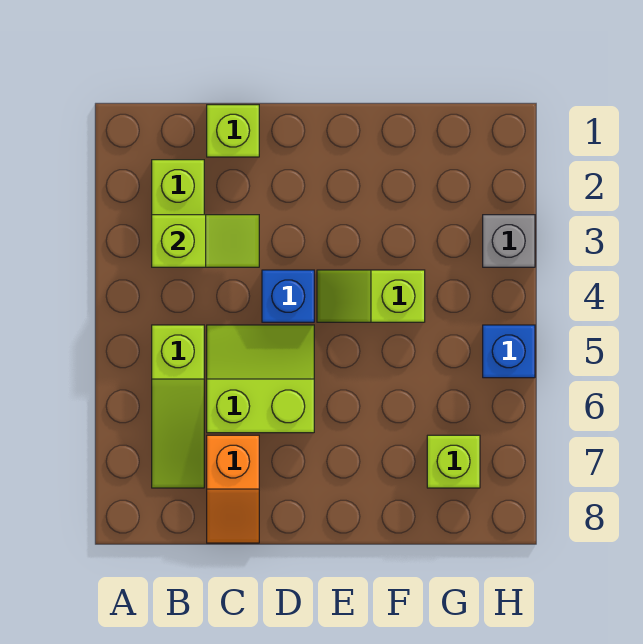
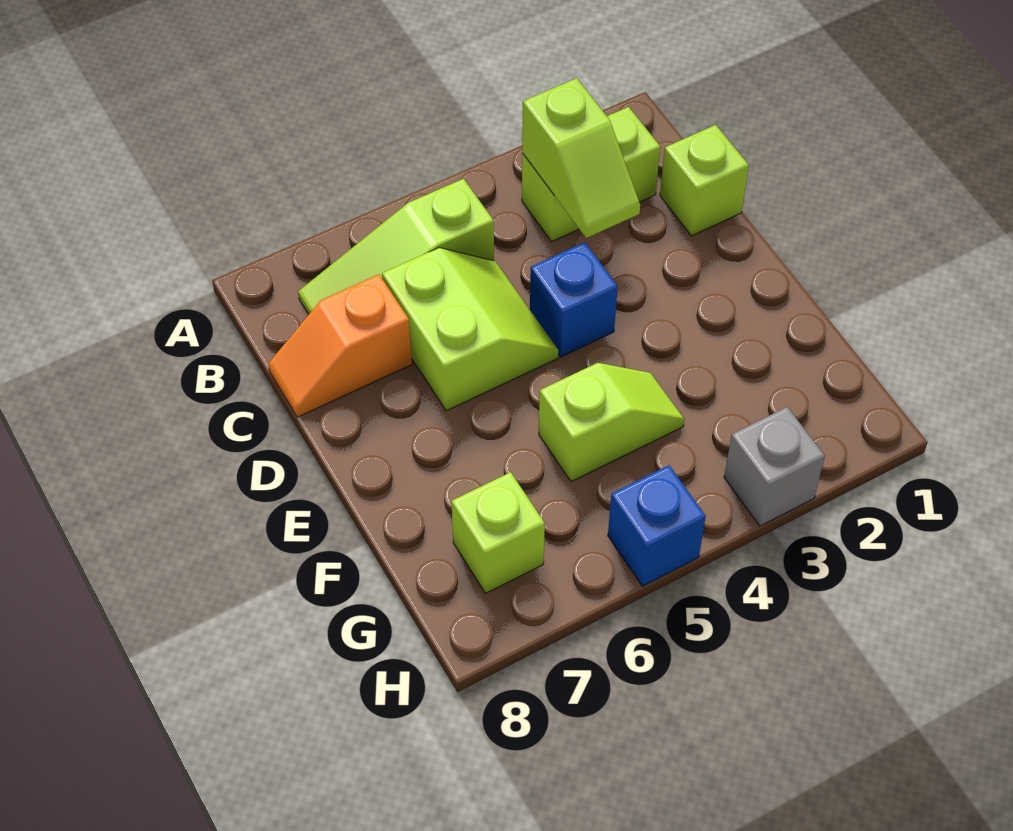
lime slope E4:F4 level 1 top F -> lime slope F4:F5 level 1 top 5

